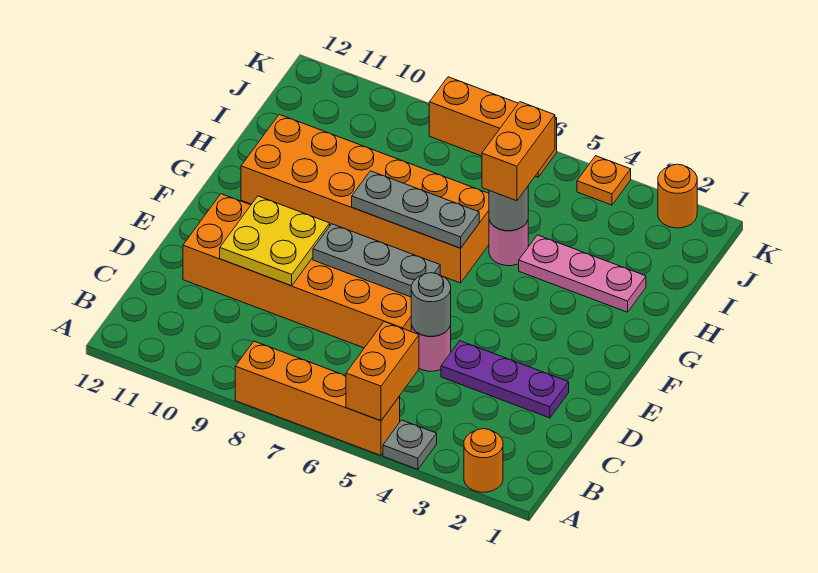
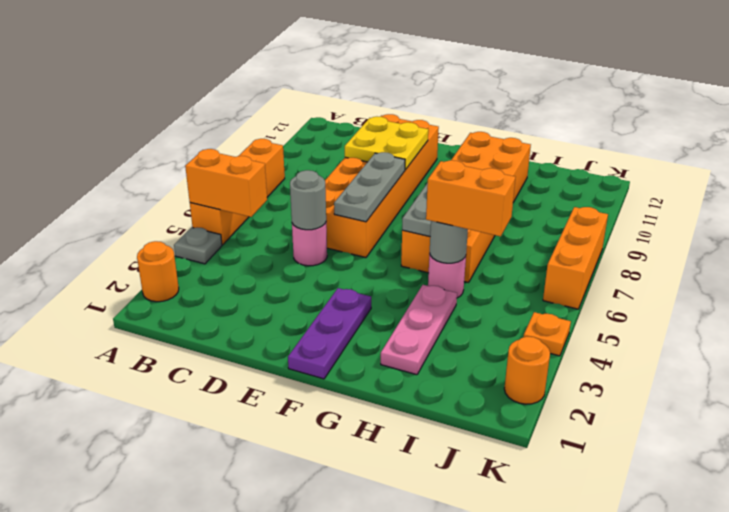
purple plate D2:D4 level 1 -> purple plate F1:F3 level 1

